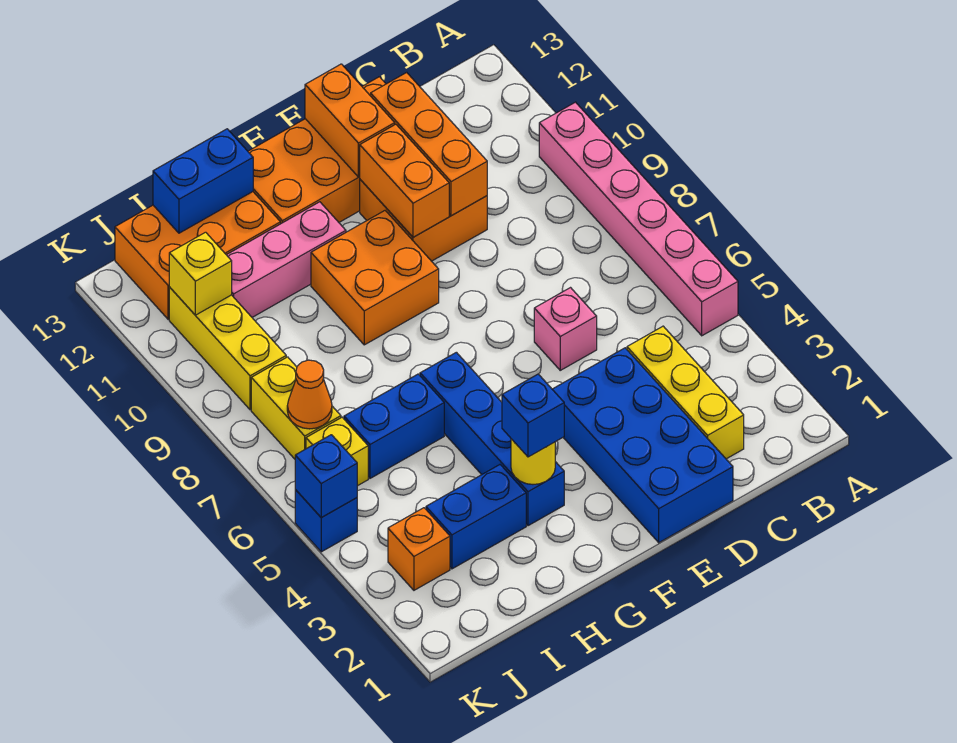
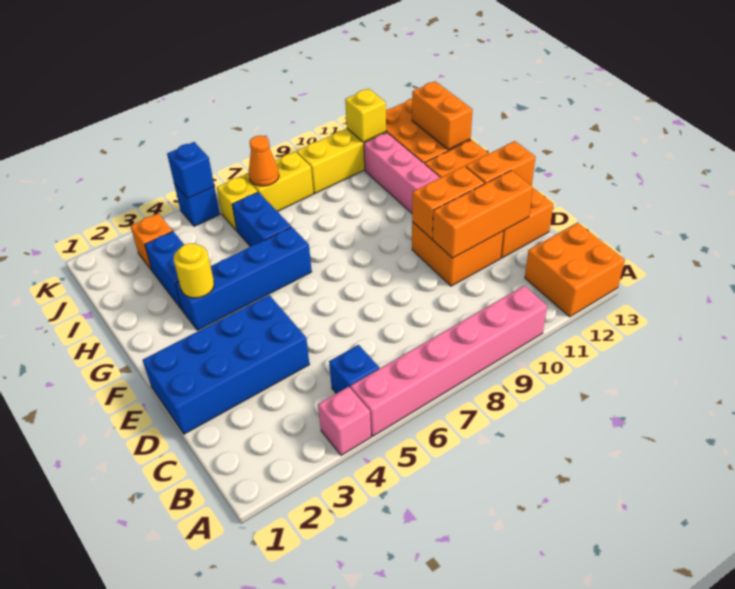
yellow brick C2:C4 level 1 -> none
pink brick D6 level 1 -> pink brick A4 level 1
orange brick F9:G10 level 1 -> orange brick A12:B13 level 1
blue brick G3 level 3 -> blue brick B5 level 1
blue brick H13:I13 level 2 -> orange brick H13:I13 level 2

